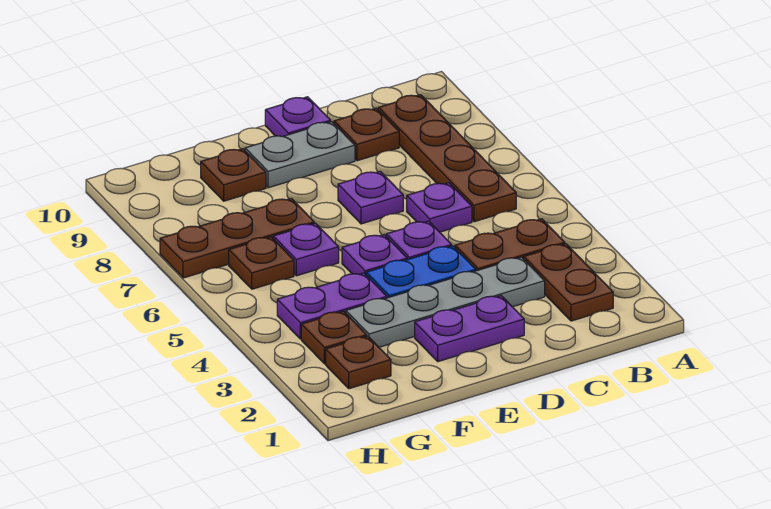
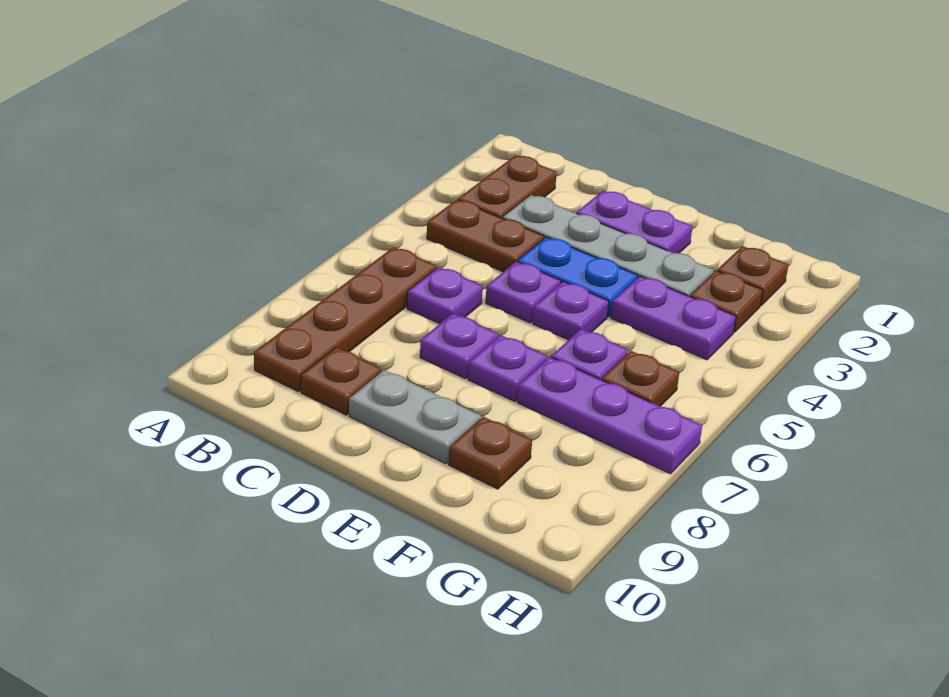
purple plate D10 level 1 -> purple plate E7 level 1
brown plate F7:H7 level 1 -> purple plate F7:H7 level 1

